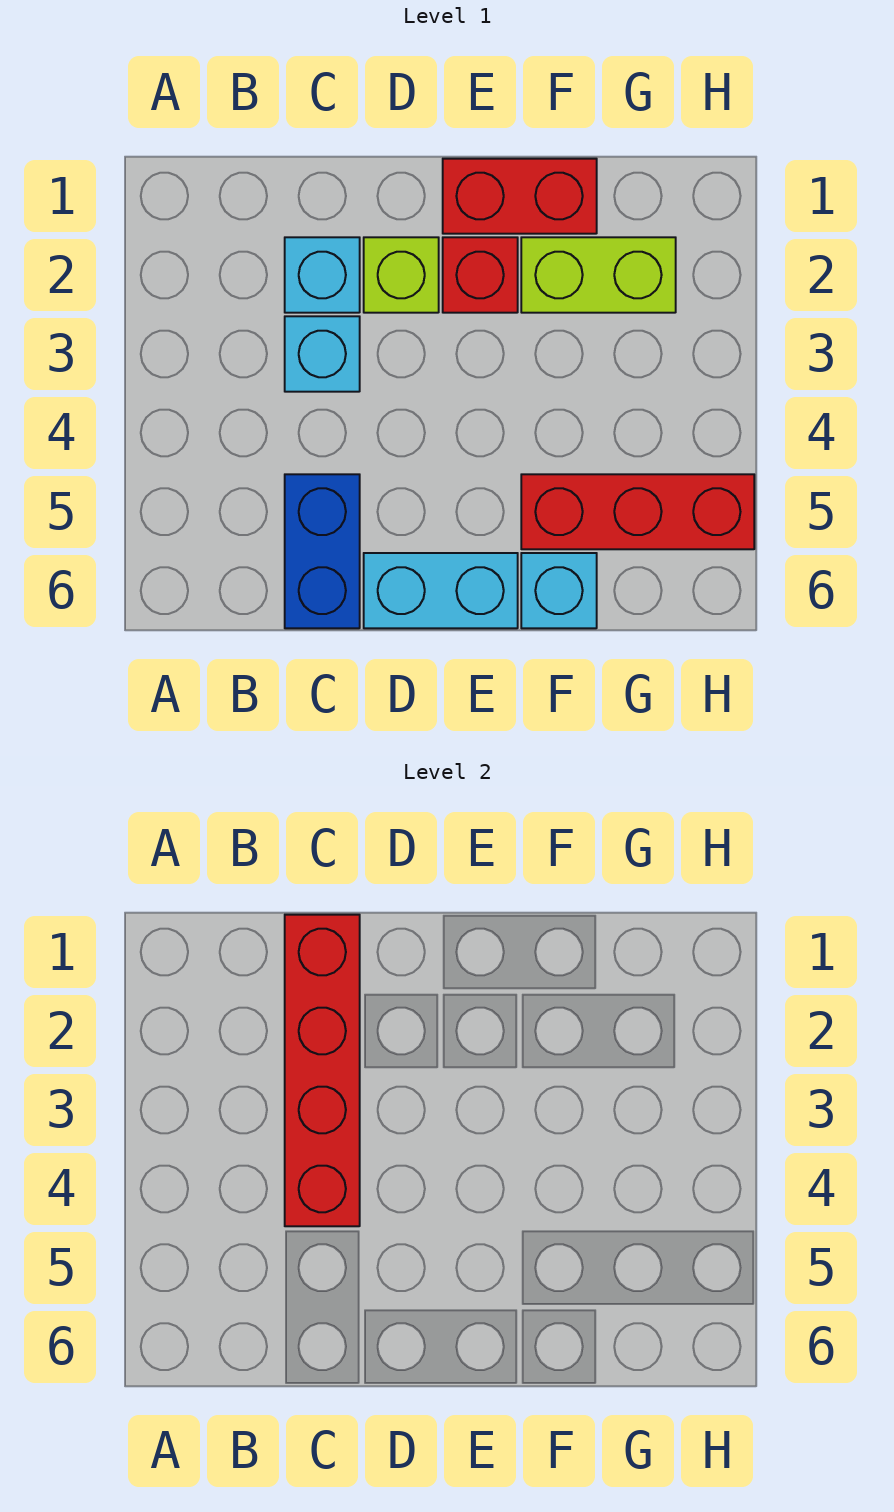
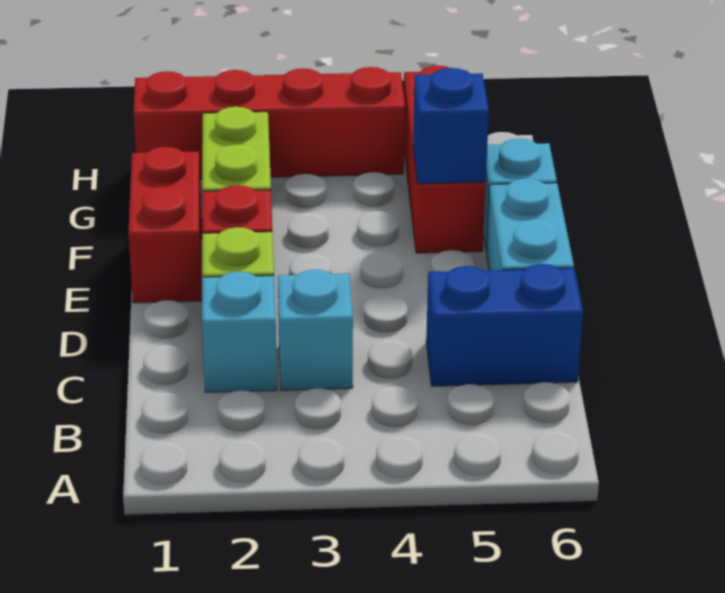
red brick C1:C4 level 2 -> red brick H1:H4 level 1
none -> blue brick F5 level 2

